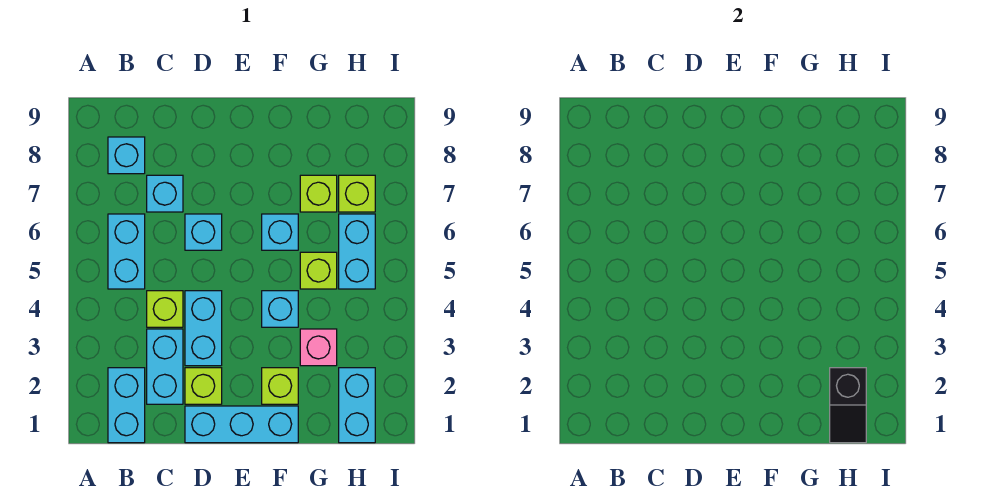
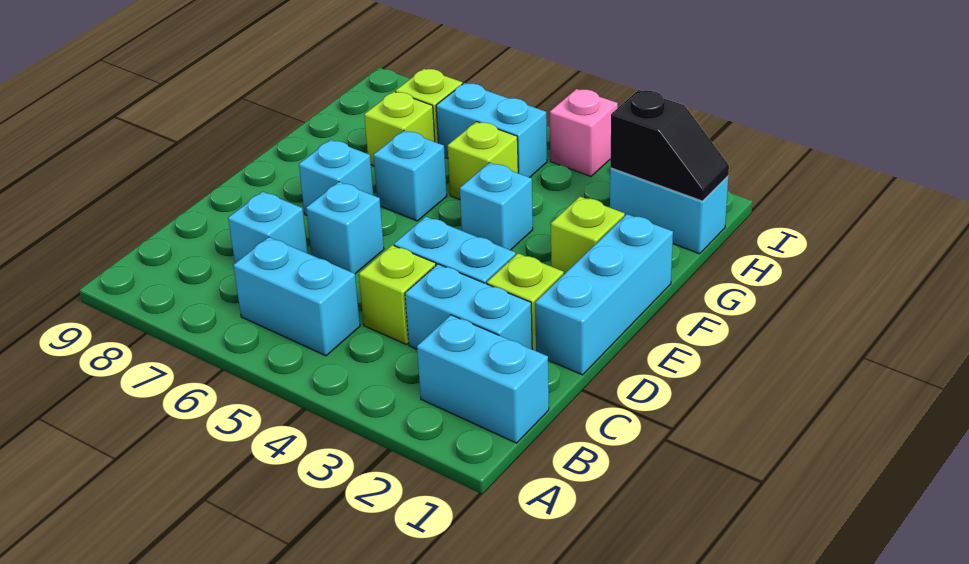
cyan brick B8 level 1 -> cyan brick E7 level 1
pink brick G3 level 1 -> pink brick I4 level 1

